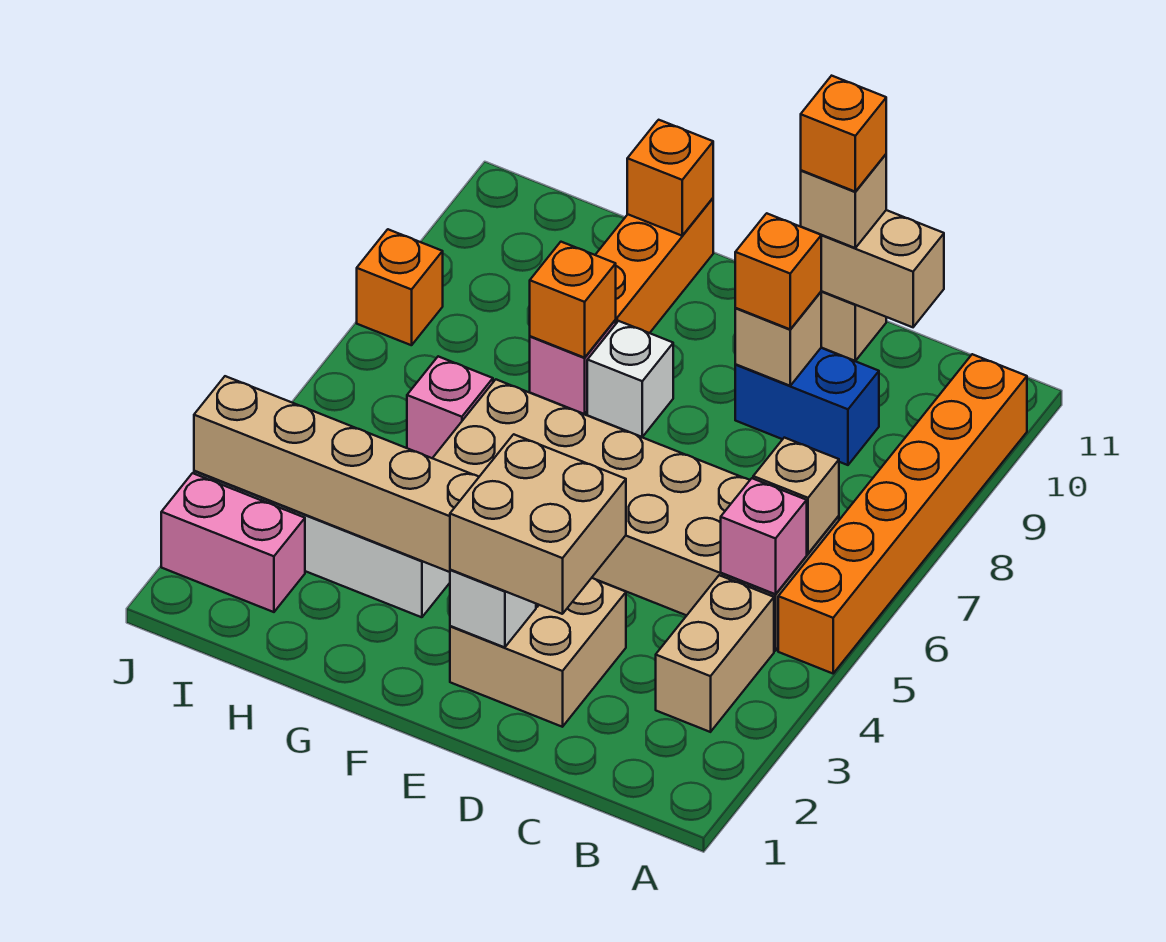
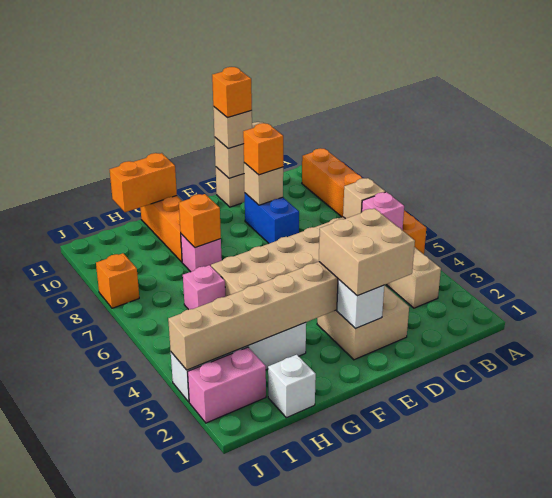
blue brick C9:D9 level 1 -> blue brick D8:D9 level 1
white brick F8 level 1 -> white brick H1 level 1
orange brick G11 level 2 -> orange brick G11:H11 level 2

